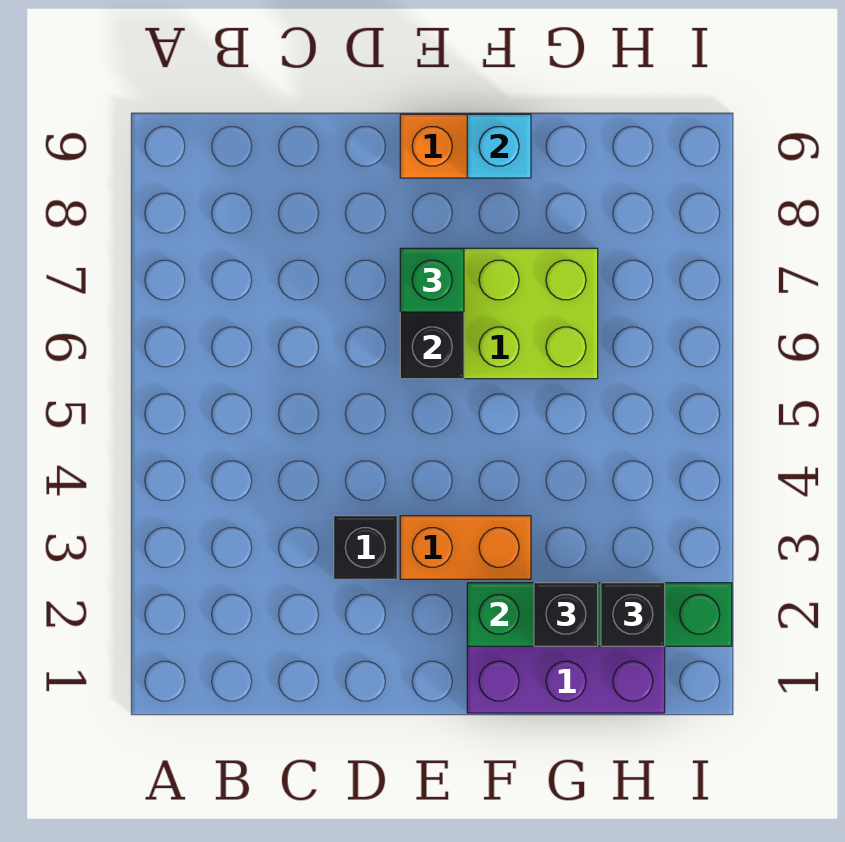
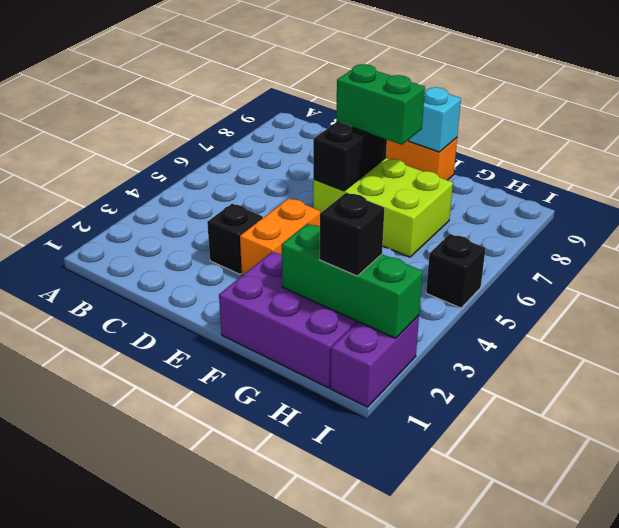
orange brick E3:F3 level 1 -> orange brick E3:E4 level 1
green brick E7 level 3 -> green brick E7:F7 level 3
green brick F2:I2 level 2 -> green brick G2:I2 level 2
black brick G2 level 3 -> black brick I5 level 1
none -> purple brick I1:I2 level 1

